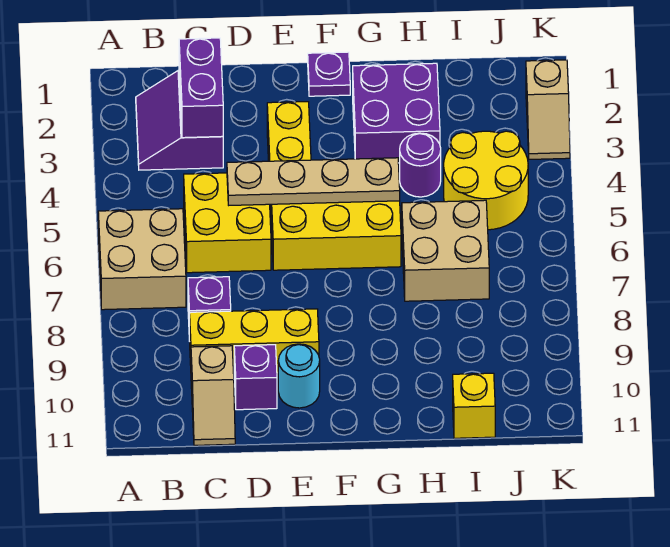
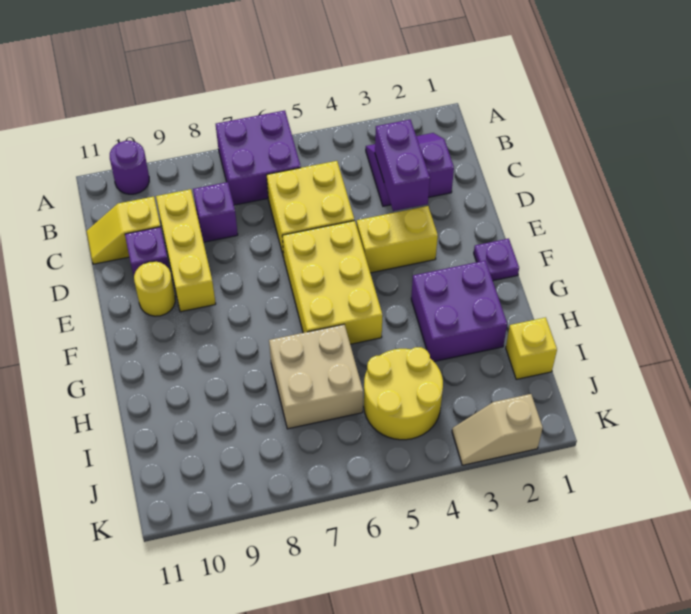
tan brick A6:B7 level 1 -> purple brick A6:B7 level 1
purple brick C2:C3 level 2 -> purple brick C3:D3 level 2
tan slope C10:C11 level 1 top 10 -> yellow slope C10:C11 level 1 top 10
tan plate D5:G5 level 2 -> none
cyan round brick E10 level 1 -> yellow round brick E10 level 1
purple round brick H4 level 1 -> purple round brick A10 level 1
yellow brick I11 level 1 -> yellow brick I1 level 1

